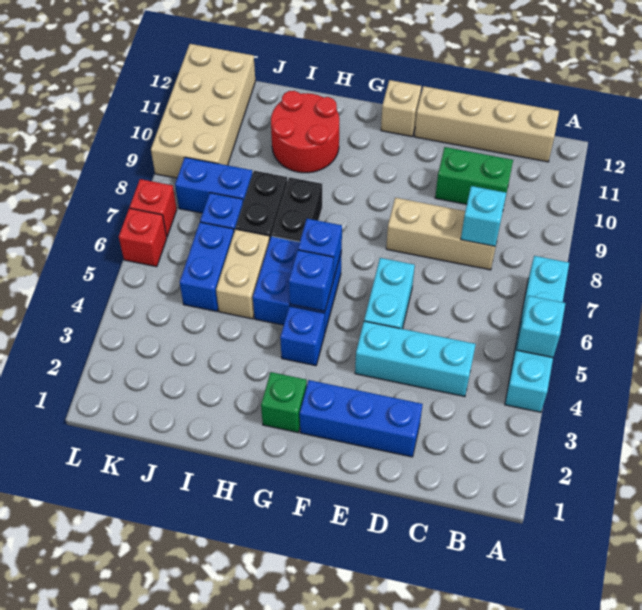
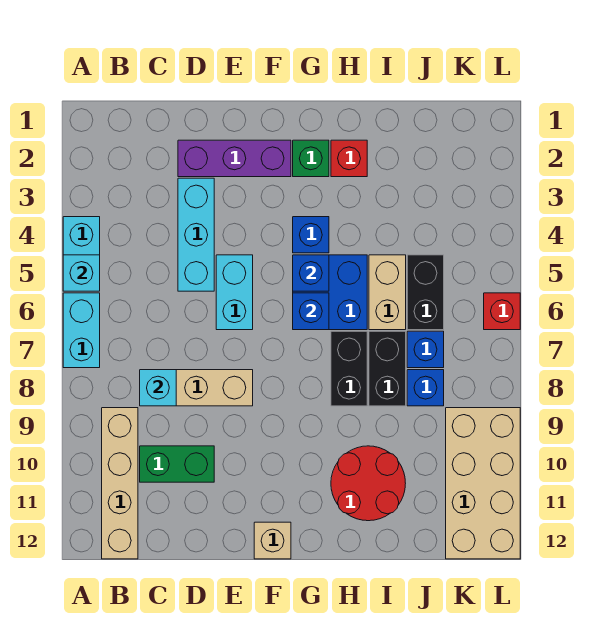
tan brick B12:E12 level 1 -> tan brick B9:B12 level 1
cyan brick C4:E4 level 1 -> cyan brick D3:D5 level 1
blue brick D2:F2 level 1 -> purple brick D2:F2 level 1
blue brick J5:J6 level 1 -> black brick J5:J6 level 1
blue brick J8:K8 level 1 -> blue brick J8 level 1
red brick L7 level 1 -> red brick H2 level 1

